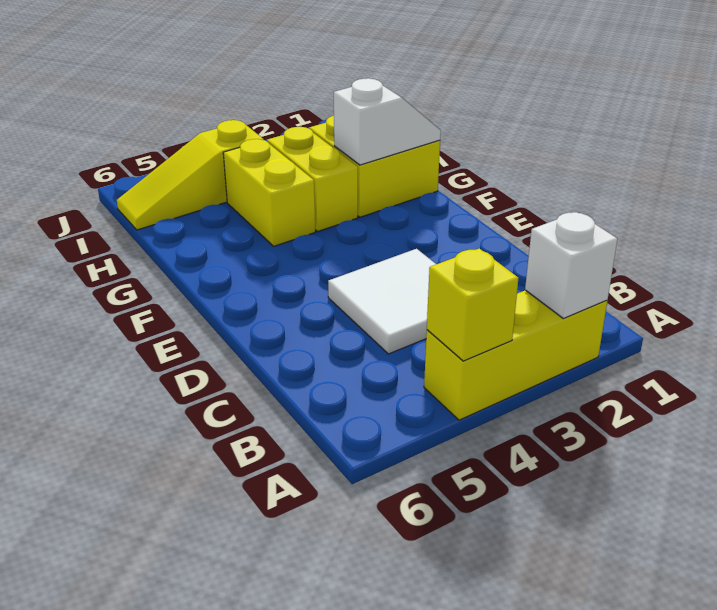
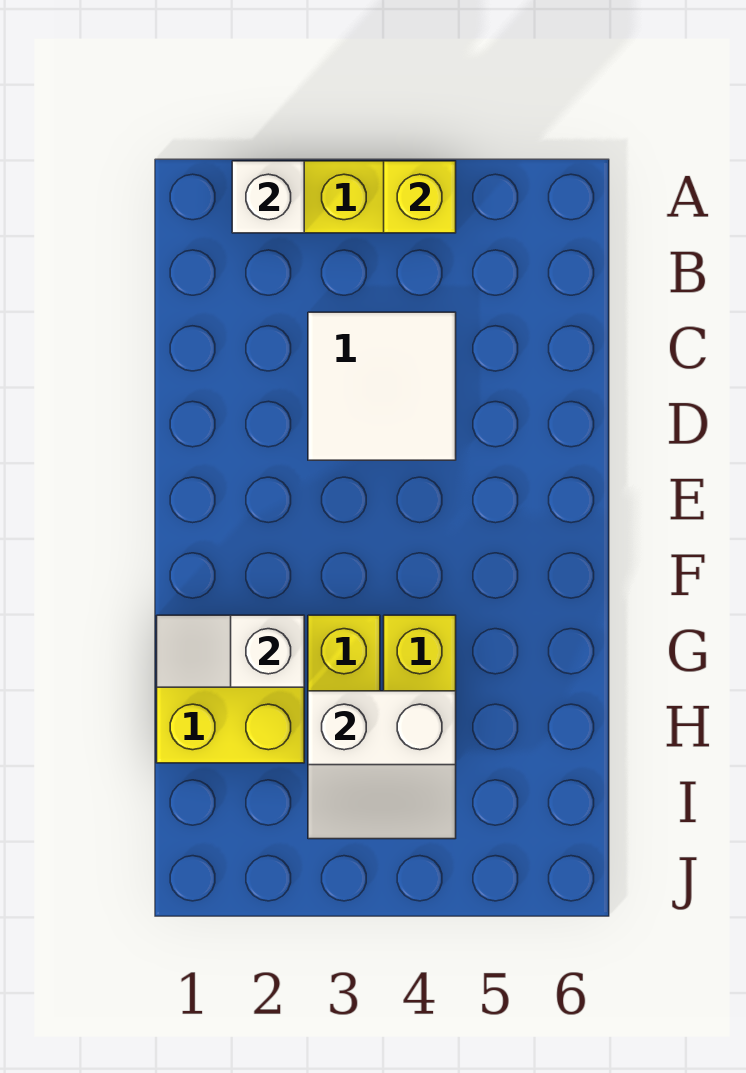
none -> white slope H3:I4 level 2 top H
yellow slope I4:I6 level 1 top 4 -> none

